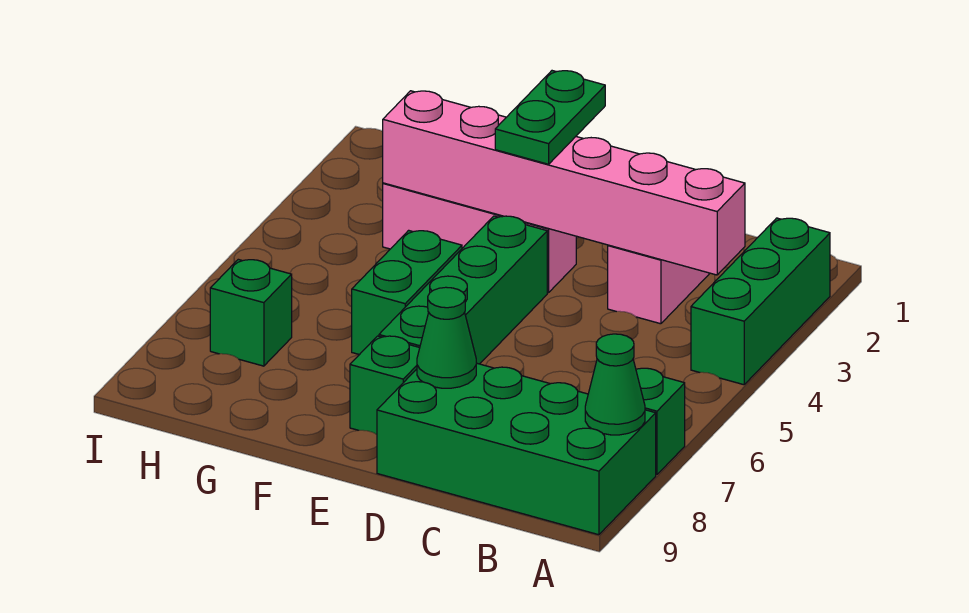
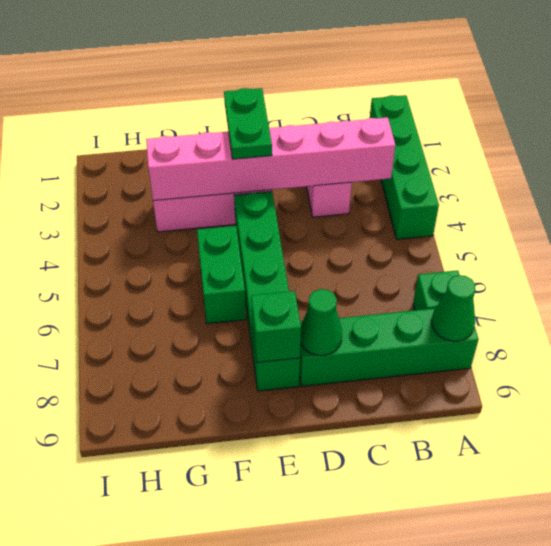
green brick A2:A4 level 1 -> green brick A1:A4 level 1
green brick A8:D9 level 1 -> green brick A8:D8 level 1
green brick H7 level 1 -> green brick E8 level 2

